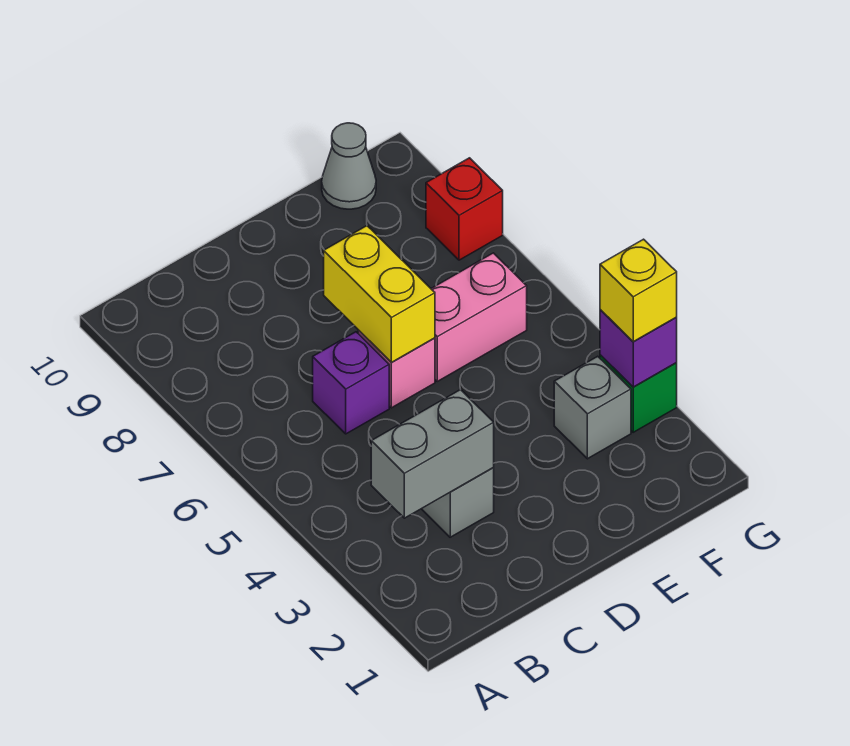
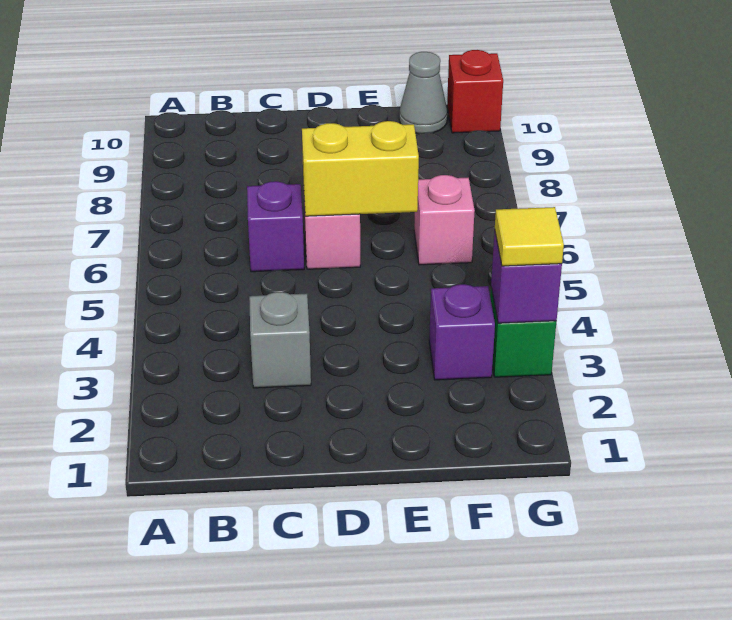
grey brick B3:C3 level 2 -> none
yellow brick D6:D7 level 2 -> yellow brick D6:E6 level 2
pink brick E6:F6 level 1 -> pink brick F6 level 1
grey brick F3 level 1 -> purple brick F3 level 1
yellow brick G3 level 3 -> yellow tile G3 level 3
red brick G8 level 1 -> red brick G10 level 1

